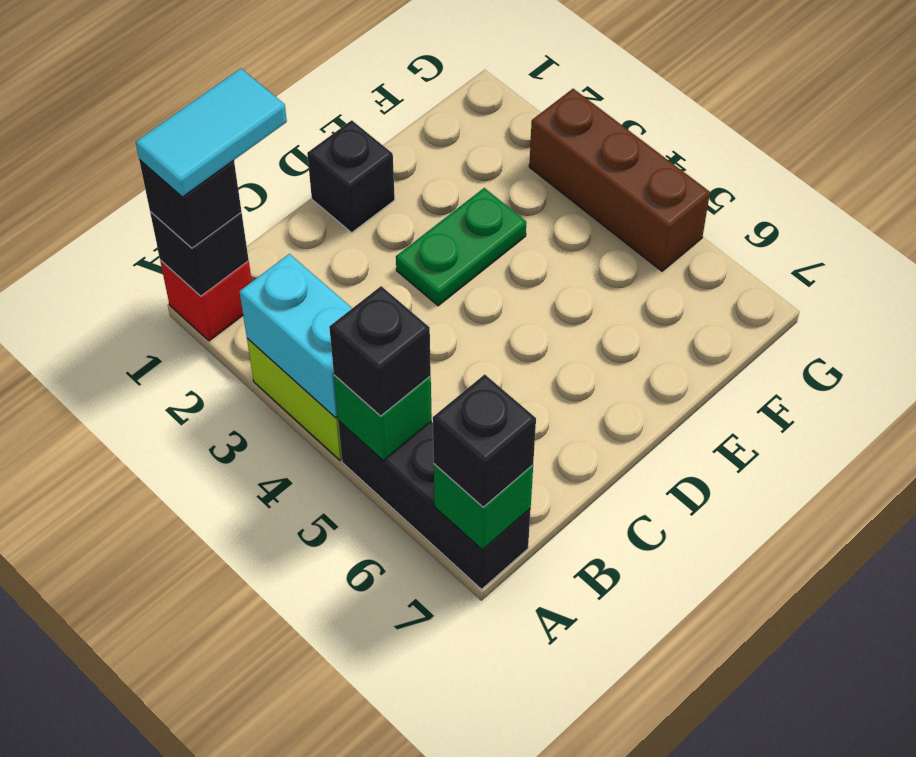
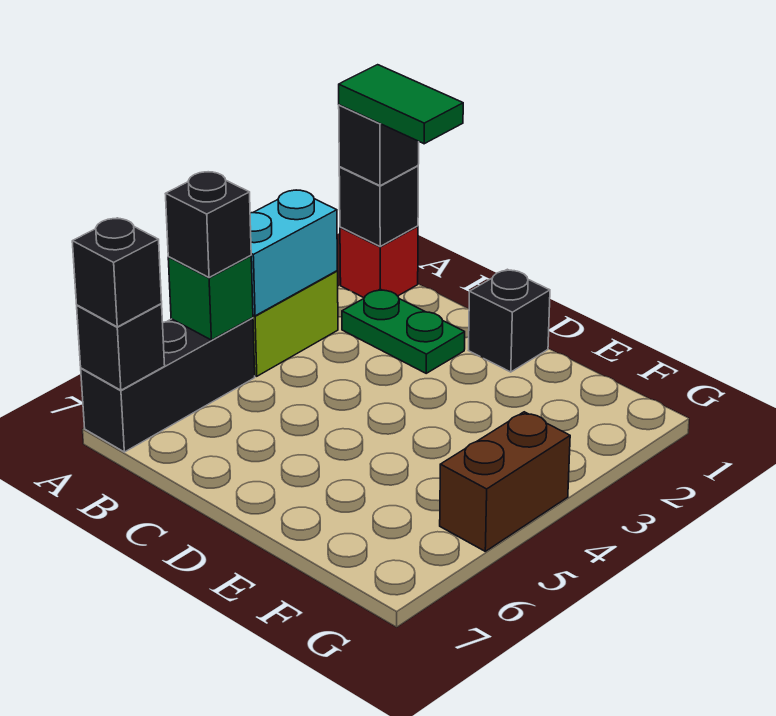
cyan tile A1:B1 level 4 -> green tile A1:B1 level 4
green brick A7 level 2 -> black brick A7 level 2
green plate D3:E3 level 1 -> green plate B2:C2 level 1
brown brick G3:G5 level 1 -> brown brick G4:G5 level 1

